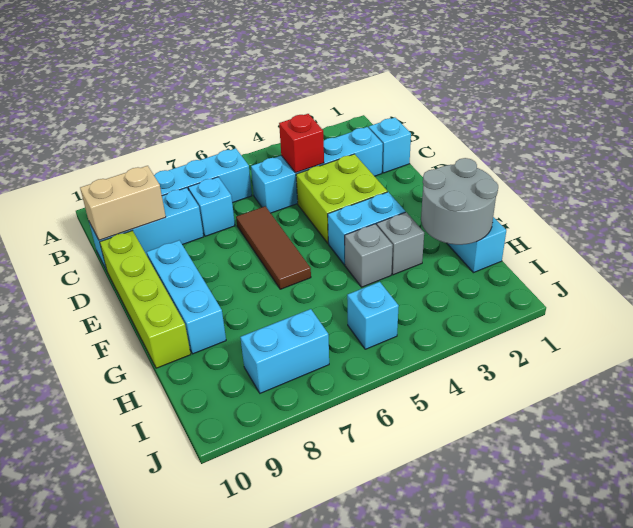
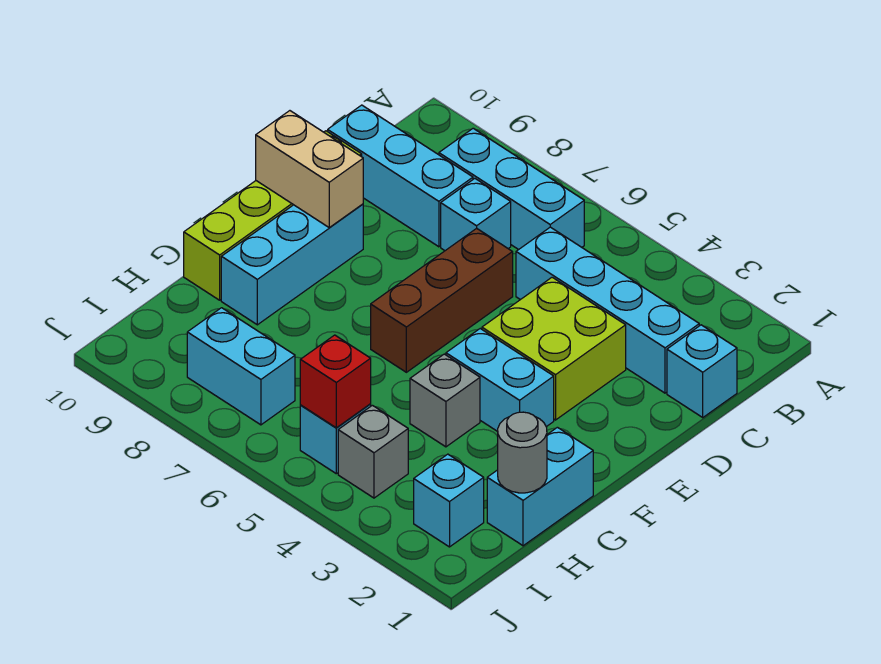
red brick C4 level 2 -> red brick I5 level 2
tan brick C9:C10 level 2 -> tan brick E9:E10 level 2
brown tile D6:F6 level 1 -> brown brick D6:F6 level 1
grey round brick G1:H2 level 2 -> grey round brick H1 level 2
grey brick G3 level 1 -> grey brick I4 level 1
none -> cyan brick I2 level 1

